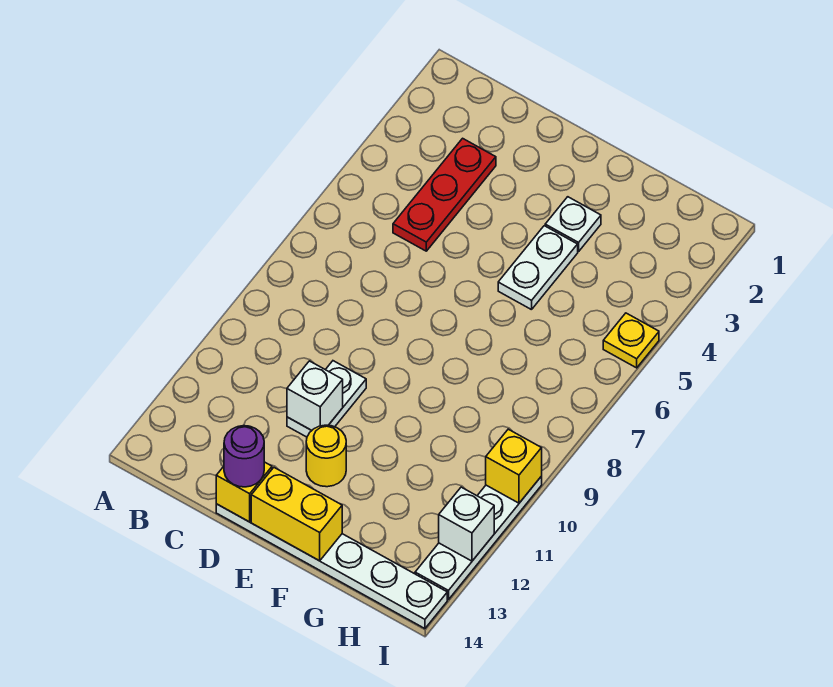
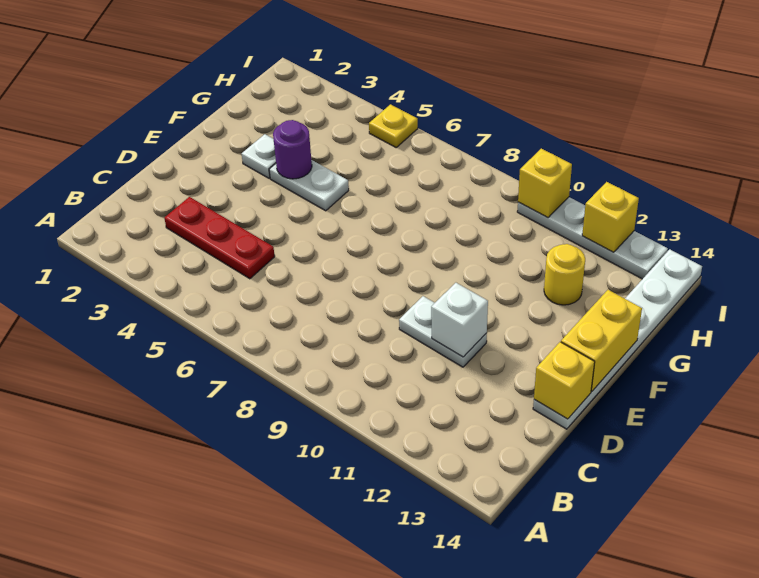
purple round brick D14 level 3 -> purple round brick F4 level 2
yellow round brick E12 level 1 -> yellow round brick G12 level 1
white brick I12 level 2 -> yellow brick I12 level 2

